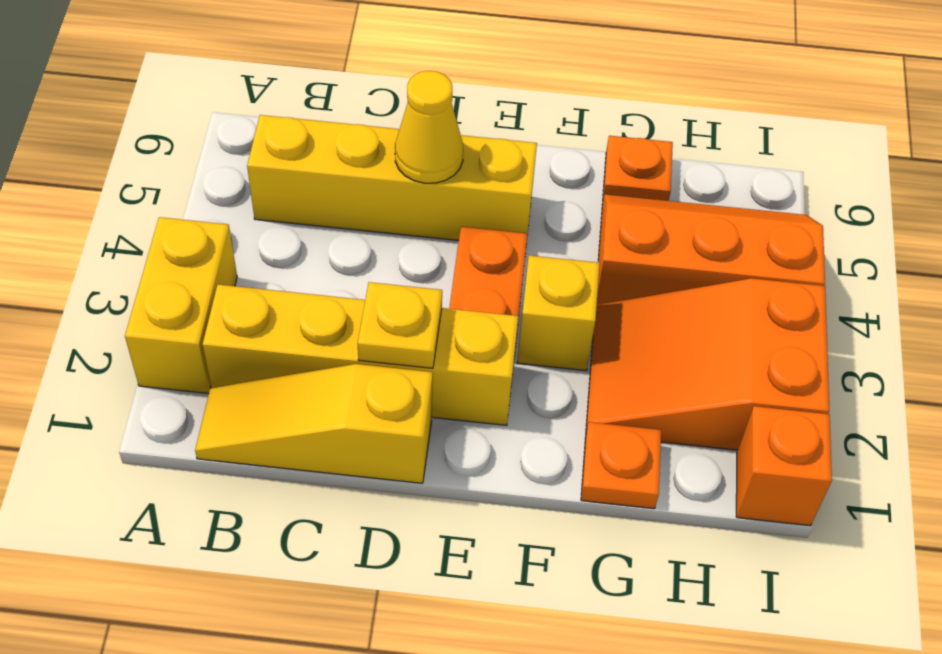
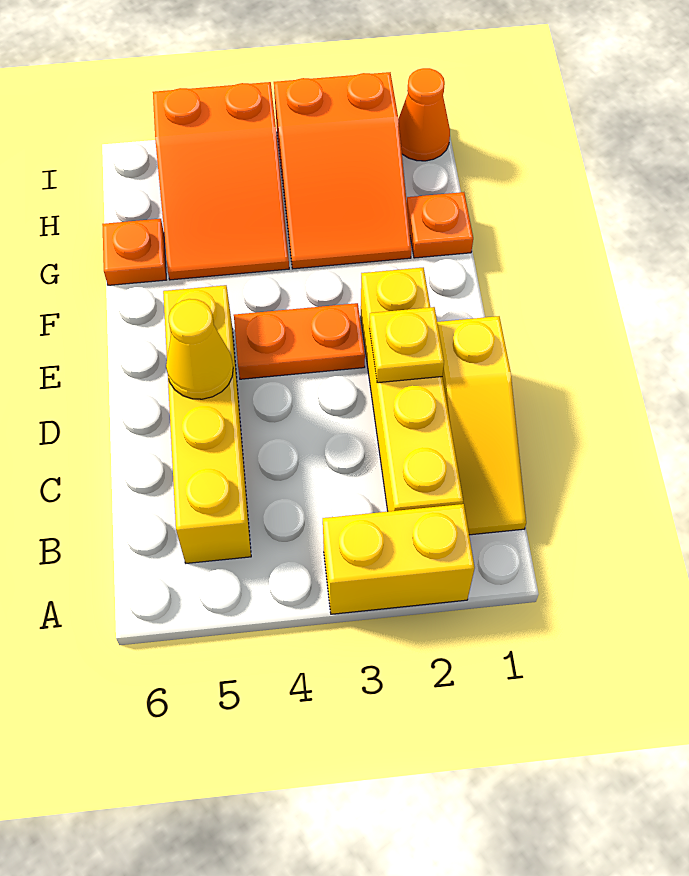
yellow brick F3 level 1 -> none
orange slope G4:I5 level 1 top 4 -> orange slope G4:I5 level 1 top I
orange brick I1 level 1 -> orange cone I1 level 1

